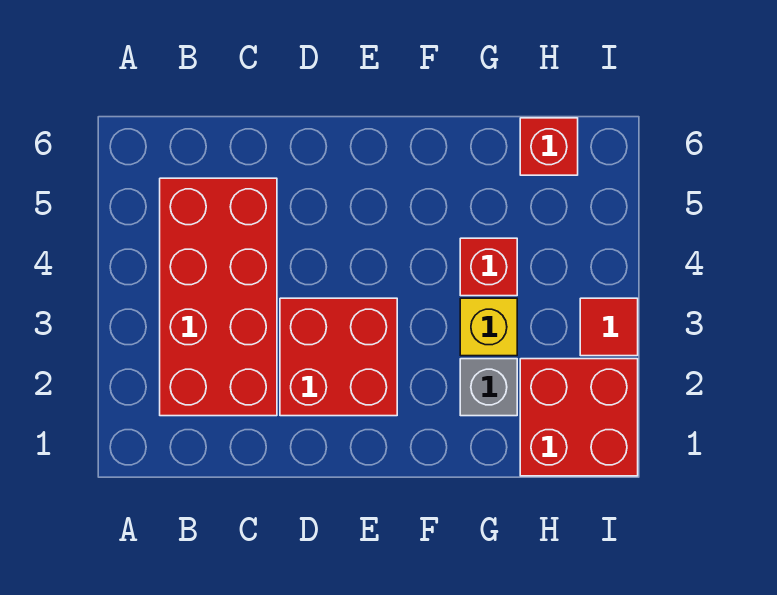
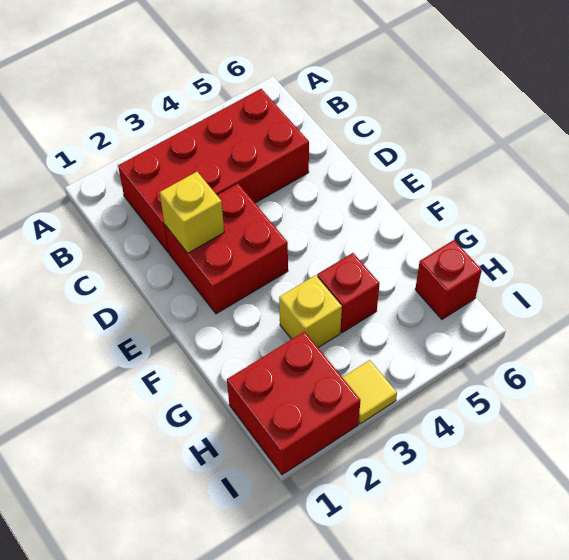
none -> yellow brick D2 level 2
grey brick G2 level 1 -> none
red tile I3 level 1 -> yellow tile I3 level 1

